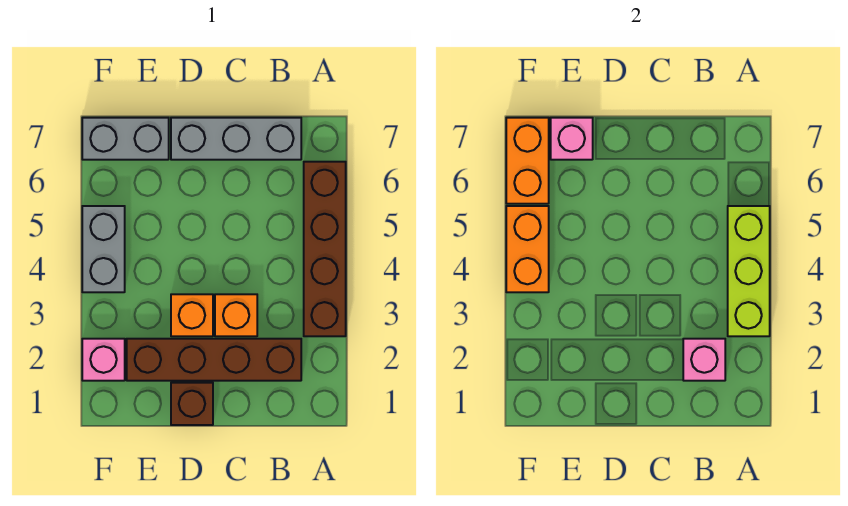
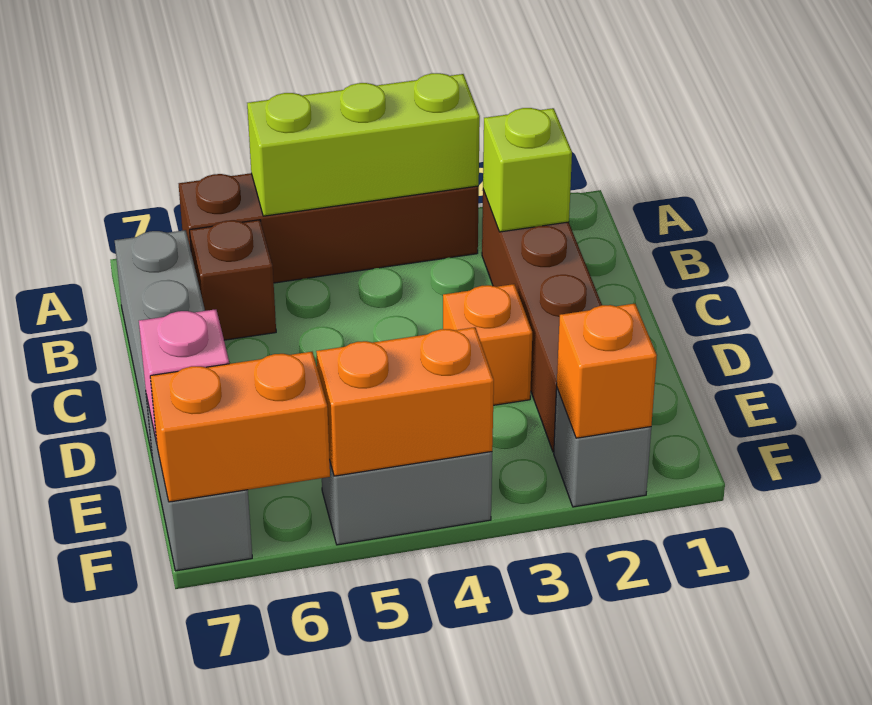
pink brick B2 level 2 -> lime brick B2 level 2
orange brick C3 level 1 -> orange brick F2 level 2
brown brick D1 level 1 -> brown brick B6 level 1
pink brick F2 level 1 -> grey brick F2 level 1

